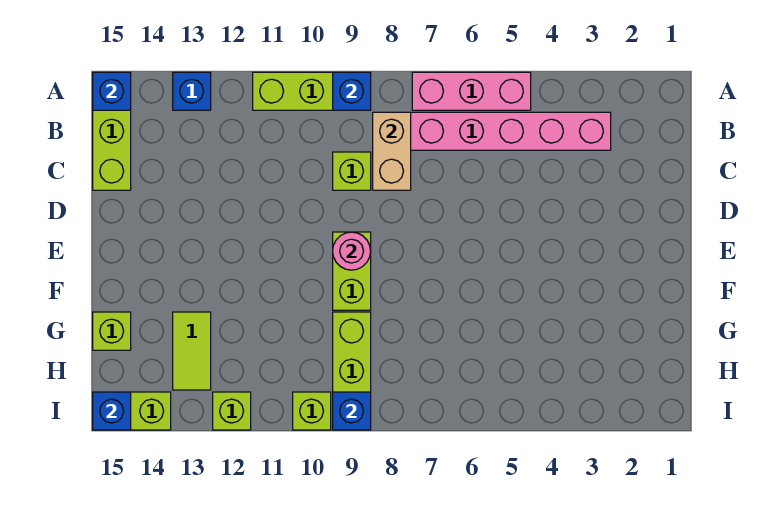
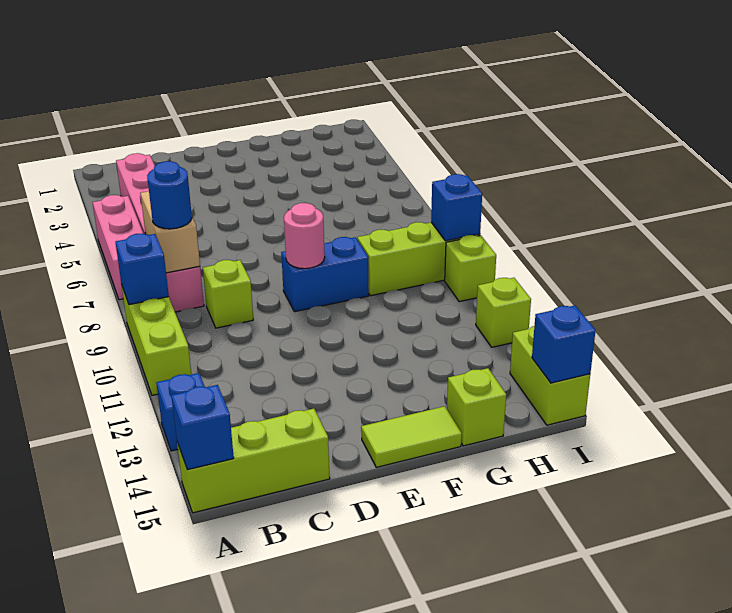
tan brick B8:C8 level 2 -> tan brick B7:B8 level 2
none -> blue round brick B8 level 3
lime brick E9:F9 level 1 -> blue brick E9:F9 level 1
lime tile G13:H13 level 1 -> lime tile E15:F15 level 1

